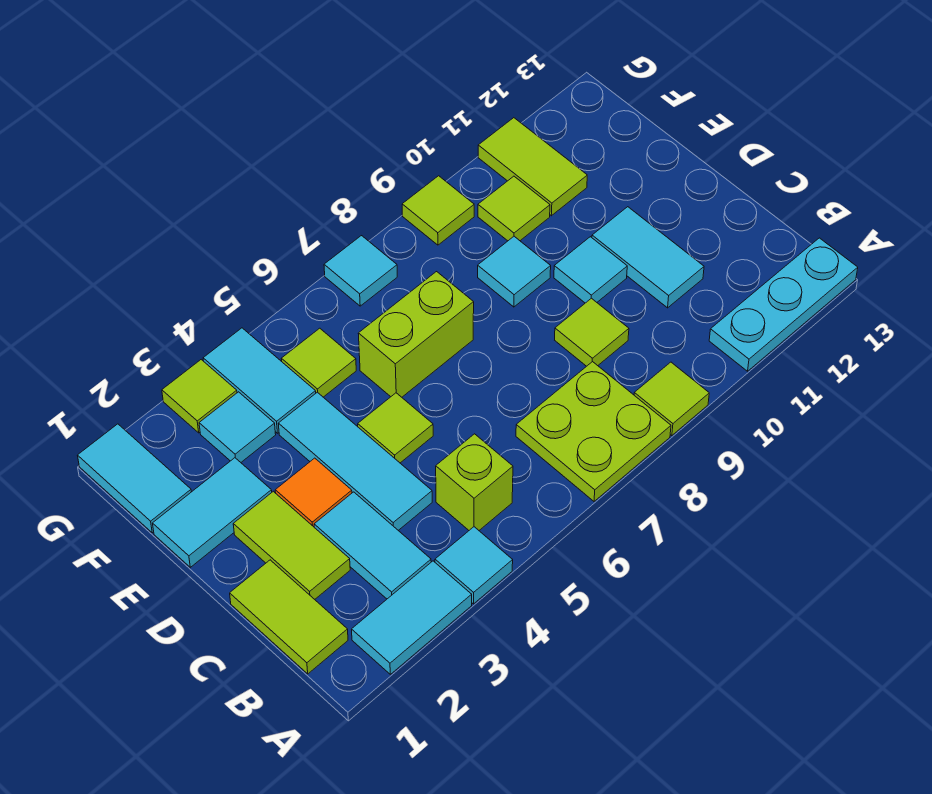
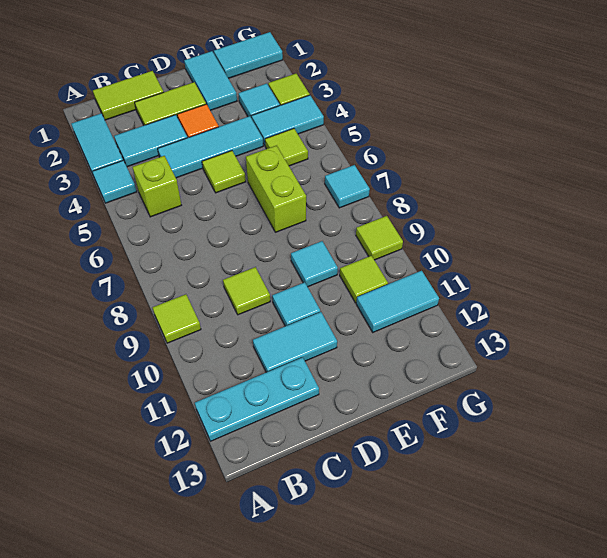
lime plate A7:B8 level 1 -> none
cyan plate A11:A13 level 1 -> cyan plate A12:C12 level 1
lime tile F11:G11 level 1 -> cyan tile F11:G11 level 1

